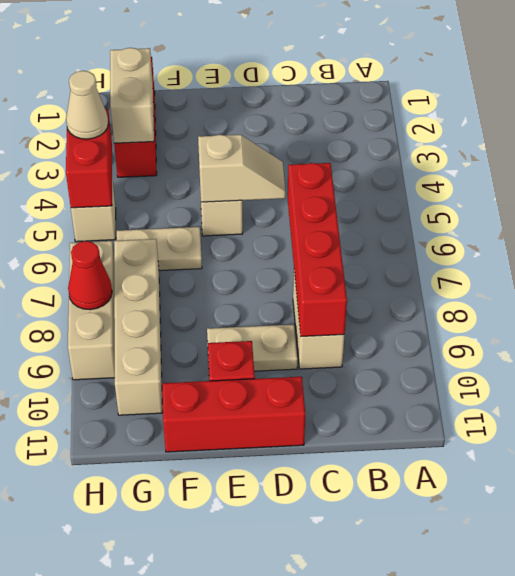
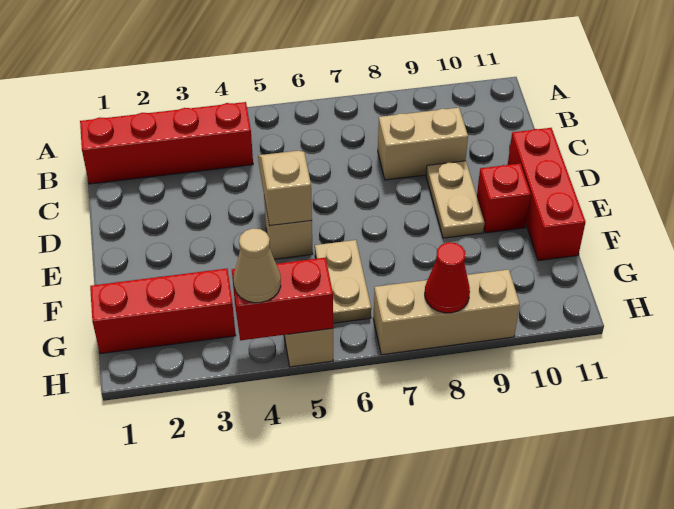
red brick C6:C9 level 2 -> red brick B1:B4 level 1
tan brick G2:G3 level 2 -> none
tan brick G7:G10 level 1 -> none

